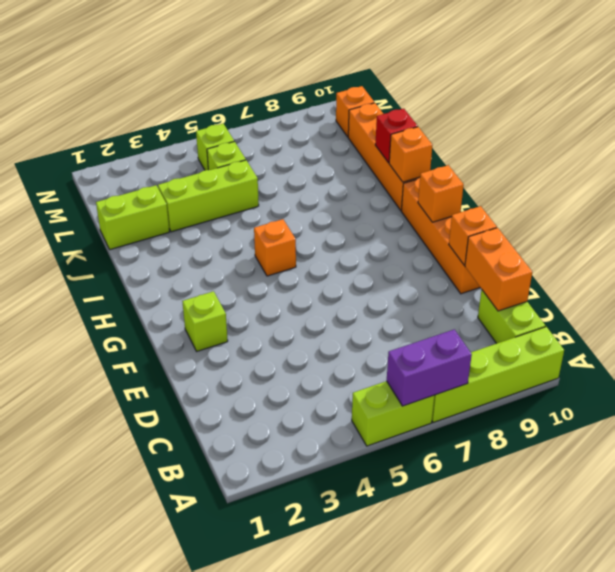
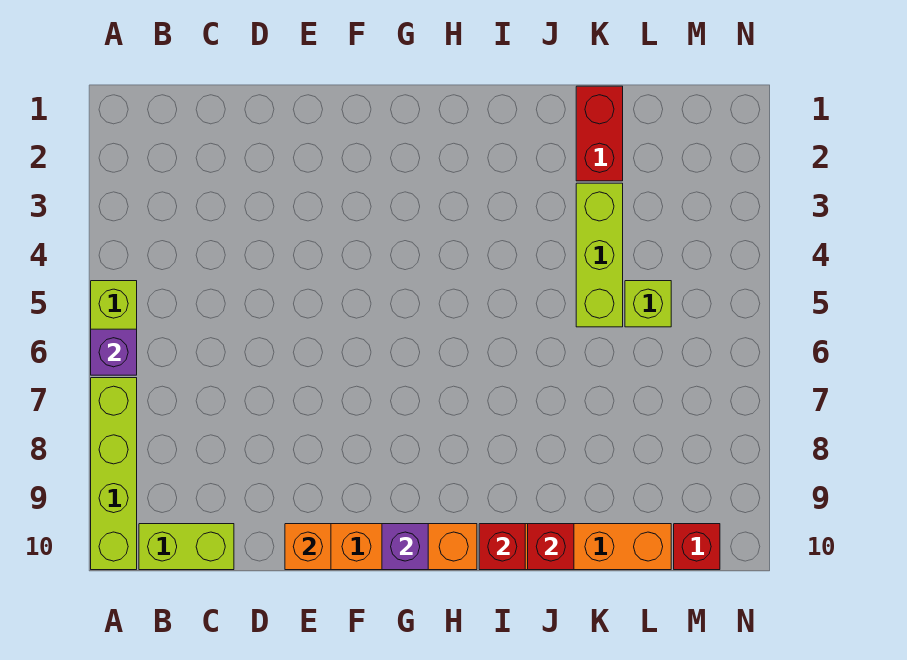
purple brick A6:A7 level 2 -> purple brick A6 level 2
orange brick C10:D10 level 2 -> none
lime brick F2 level 1 -> none
orange brick G10 level 2 -> purple brick G10 level 2
orange brick H5 level 1 -> none
orange brick I10 level 2 -> red brick I10 level 2
lime brick K1:K2 level 1 -> red brick K1:K2 level 1
lime brick M5 level 1 -> none
orange brick M10 level 1 -> red brick M10 level 1

